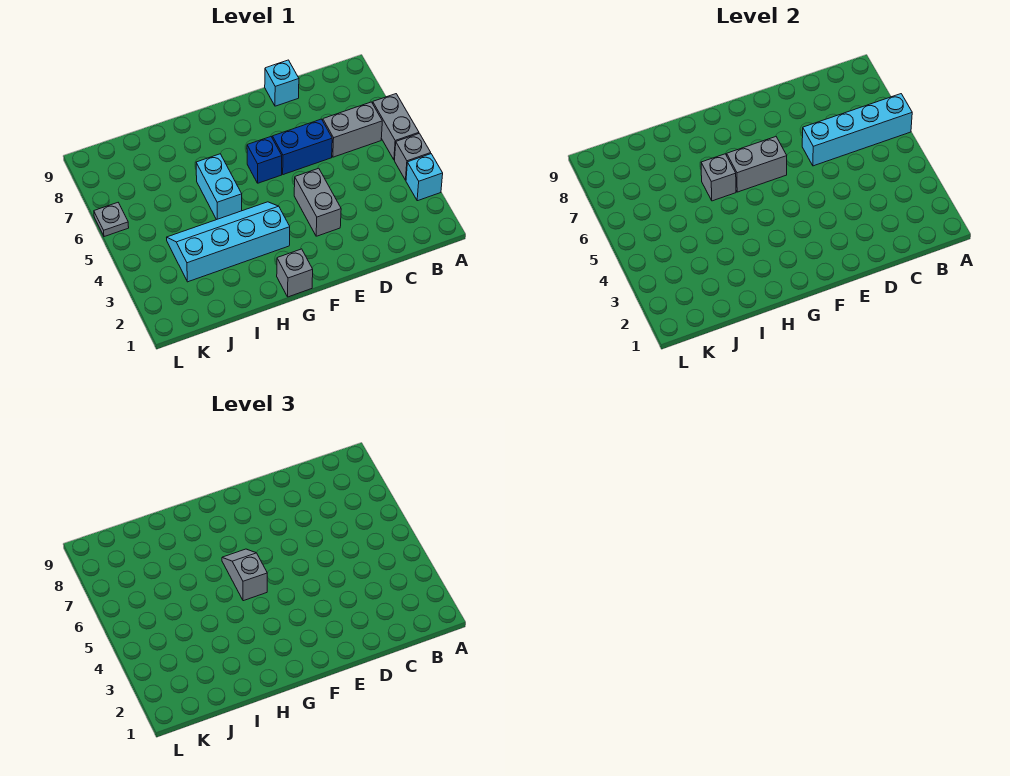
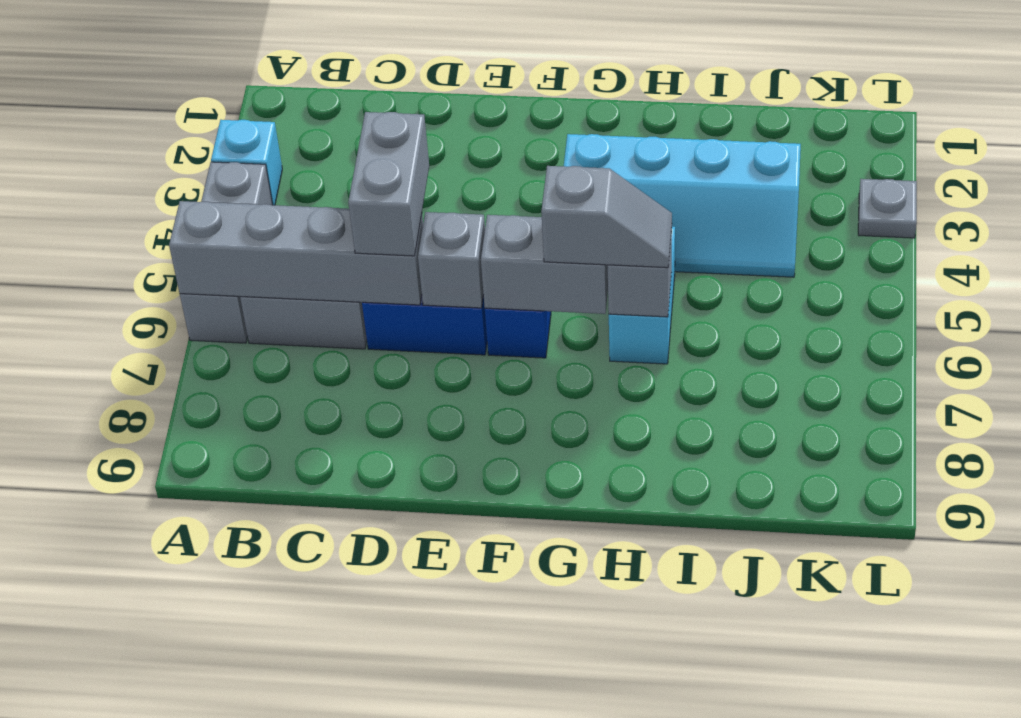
cyan brick A6:D6 level 2 -> grey brick A6:D6 level 2
cyan brick D9 level 1 -> none
grey brick E3:E4 level 1 -> grey brick D5:D6 level 3
grey brick G1 level 1 -> grey brick E6 level 2
grey slope G5:G6 level 3 top 5 -> grey slope G6:H6 level 3 top G
grey plate L6 level 1 -> grey plate L3 level 1

